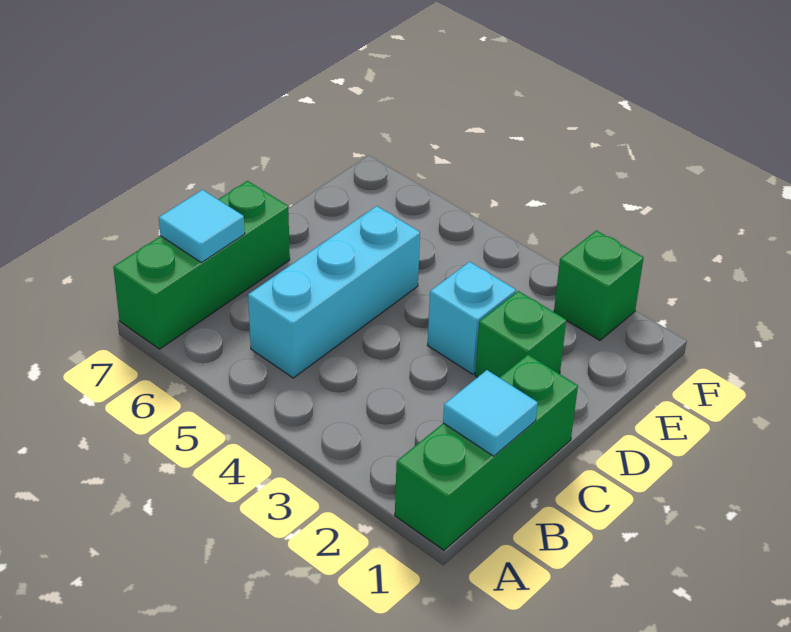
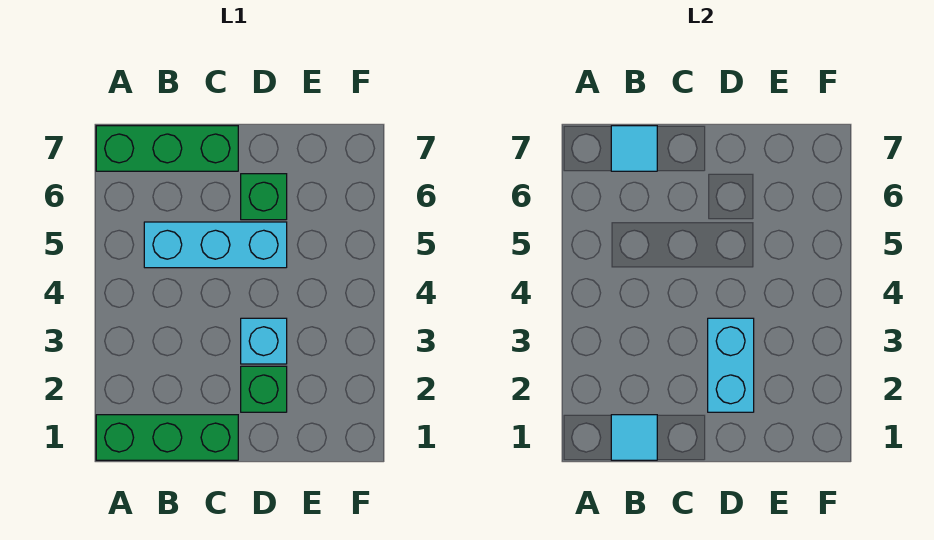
none -> cyan brick D2:D3 level 2
green brick F2 level 1 -> green brick D6 level 1

